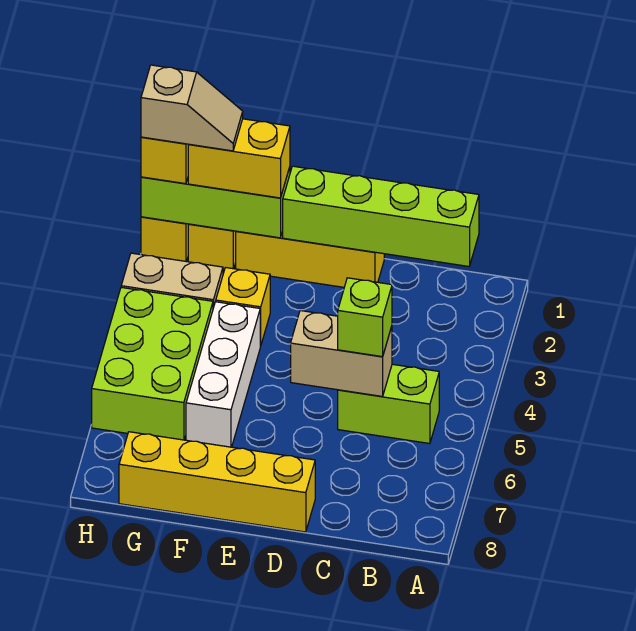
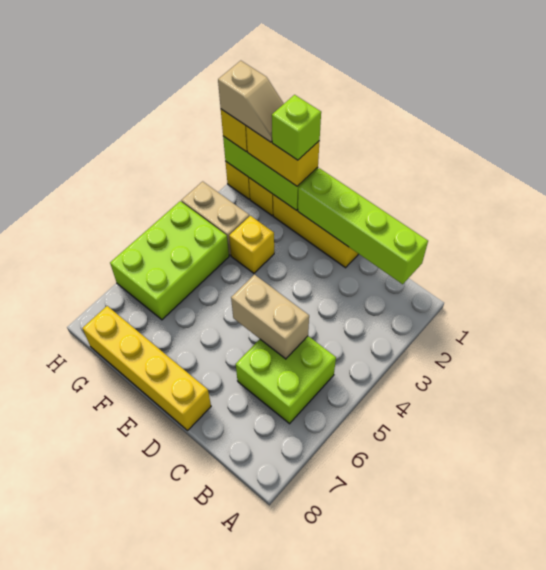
lime brick B5:C5 level 1 -> lime brick B5:C6 level 1
lime brick C5 level 3 -> lime brick F1 level 4
white brick F4:F6 level 1 -> none

